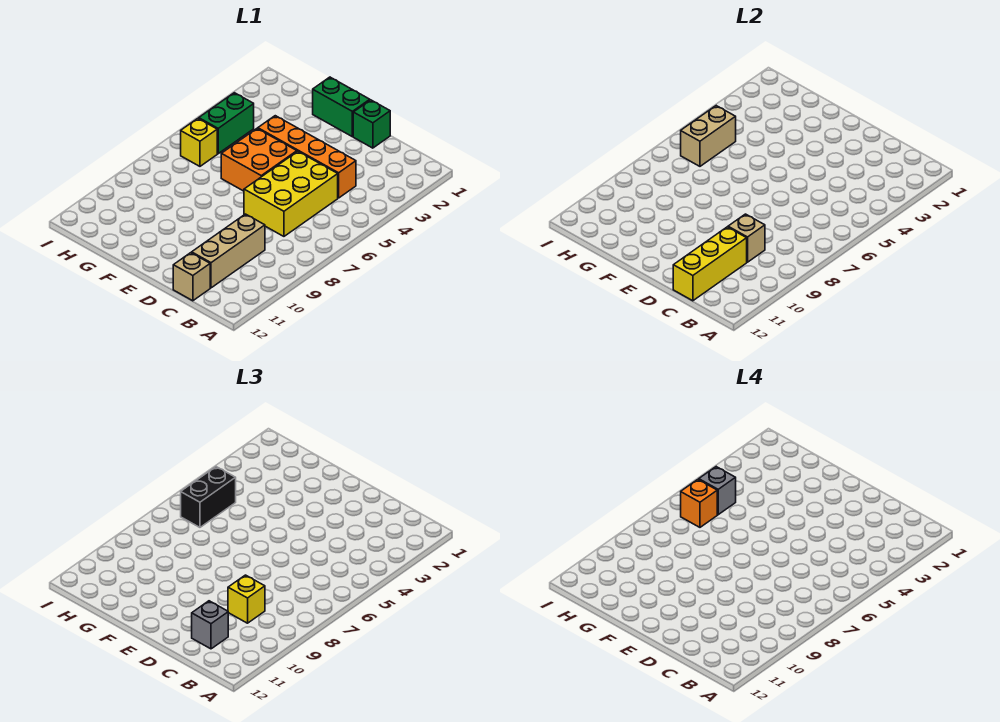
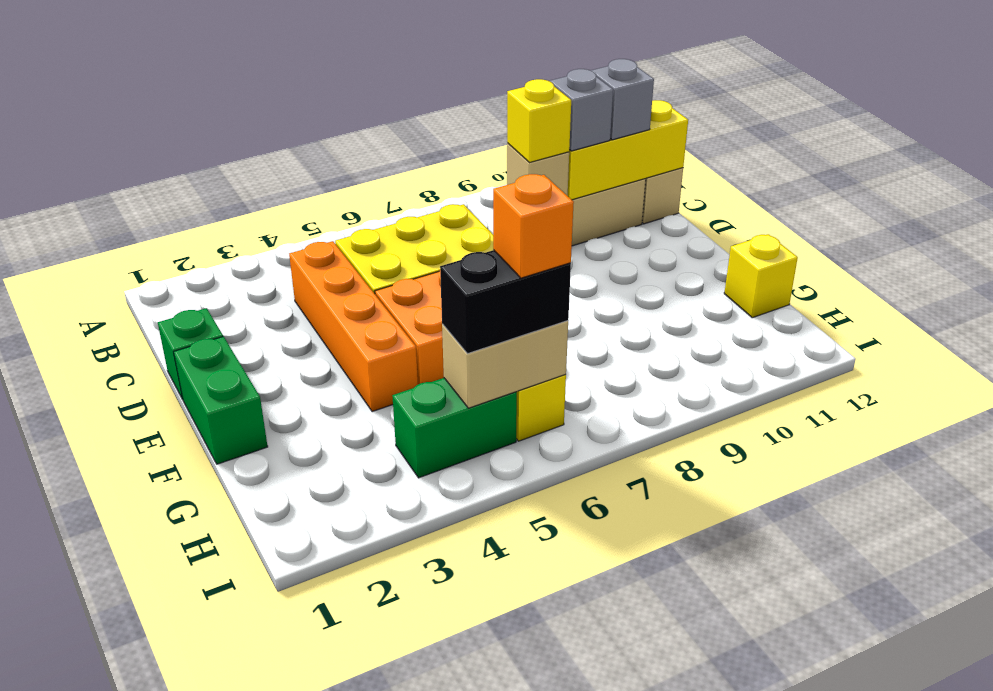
none -> yellow brick G12 level 1
grey brick H5 level 4 -> grey brick C10 level 3

